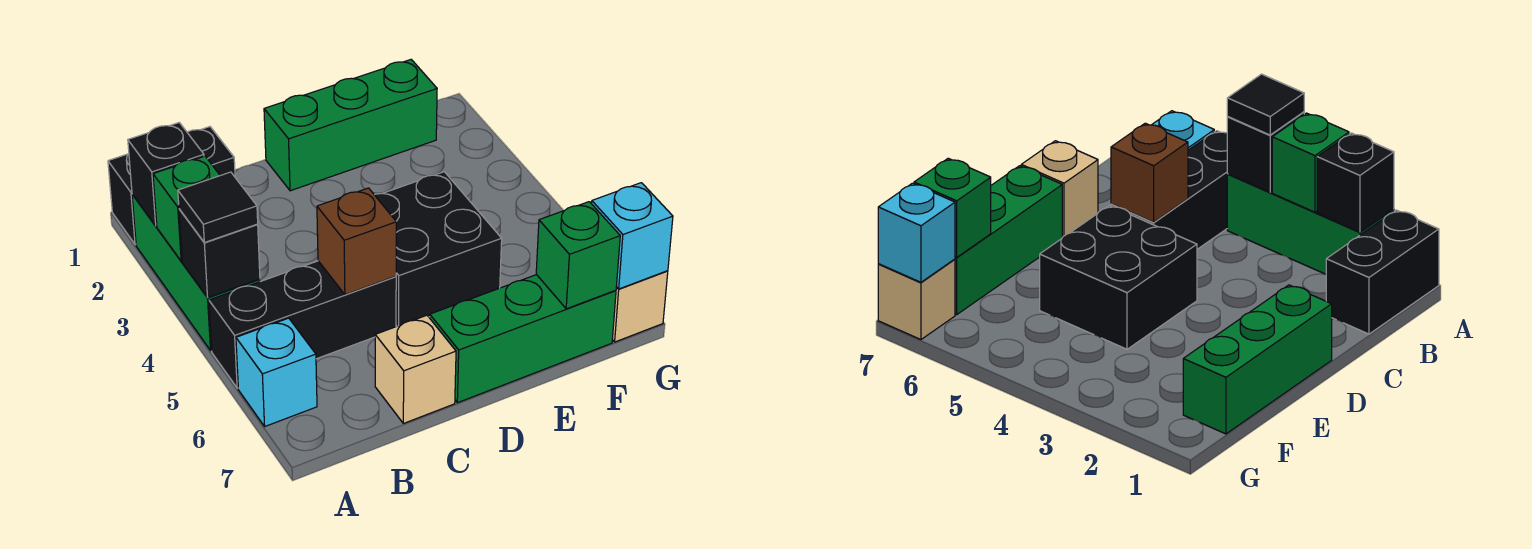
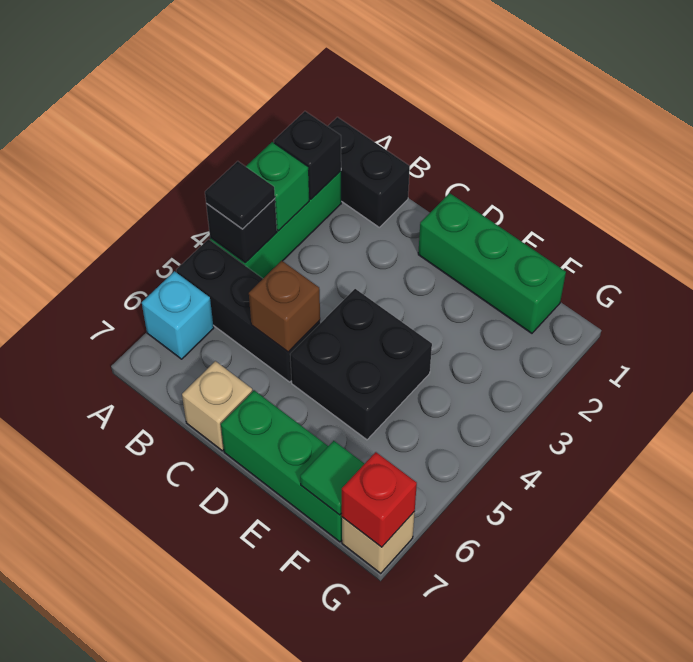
green brick F7 level 2 -> green tile F7 level 2
cyan brick G7 level 2 -> red brick G7 level 2

